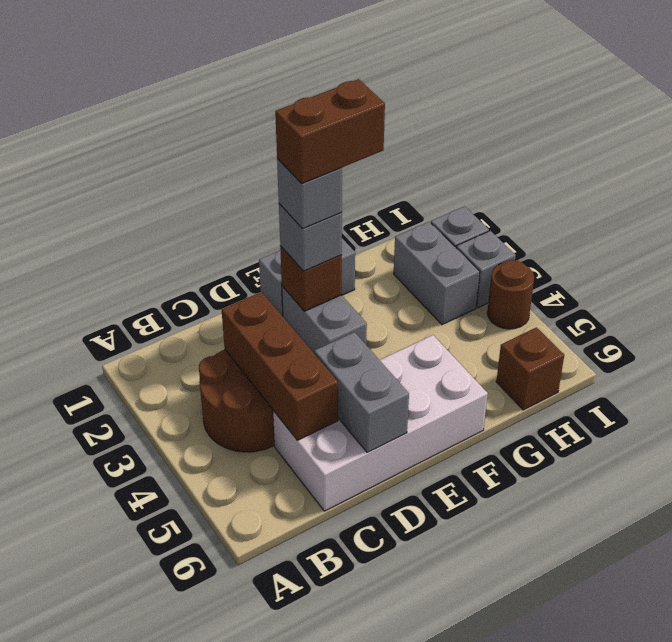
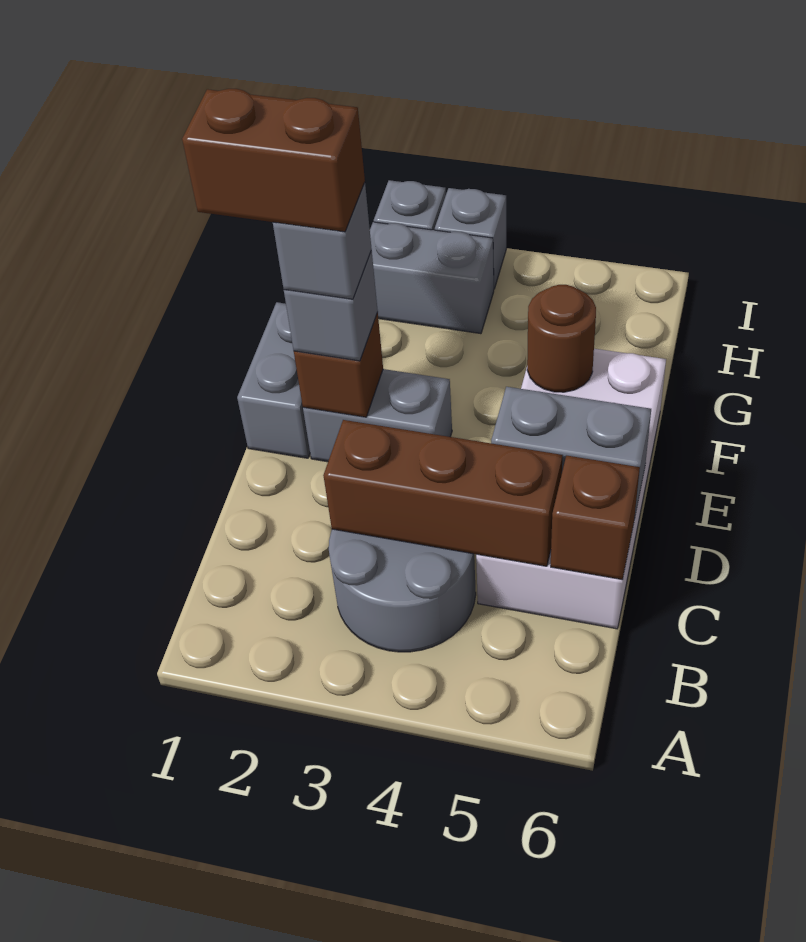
brown round brick B3:C4 level 1 -> grey round brick B3:C4 level 1
brown brick E2:F2 level 5 -> brown brick E1:E2 level 5
brown brick H6 level 1 -> brown brick C6 level 2
brown round brick I4 level 1 -> brown round brick F5 level 2

